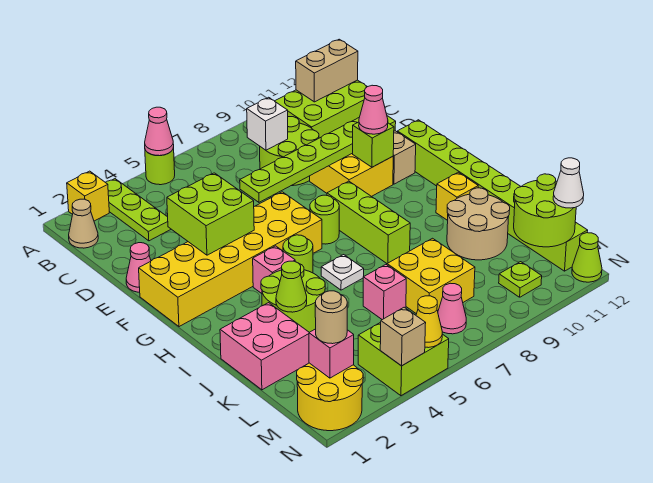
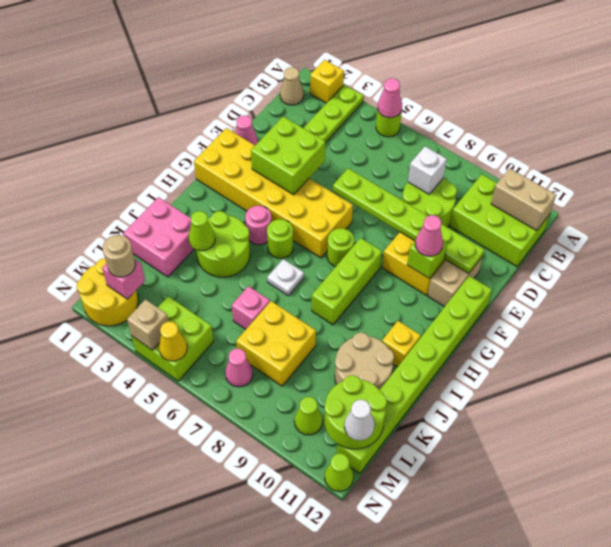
pink brick H4 level 1 -> pink round brick H4 level 1
lime plate M10 level 1 -> lime cone M10 level 1

